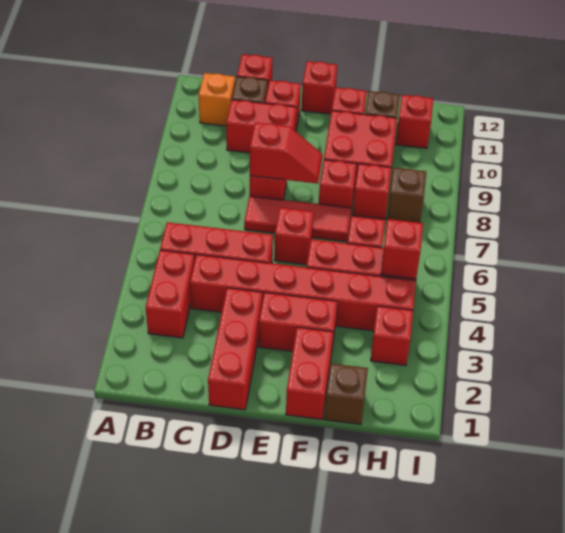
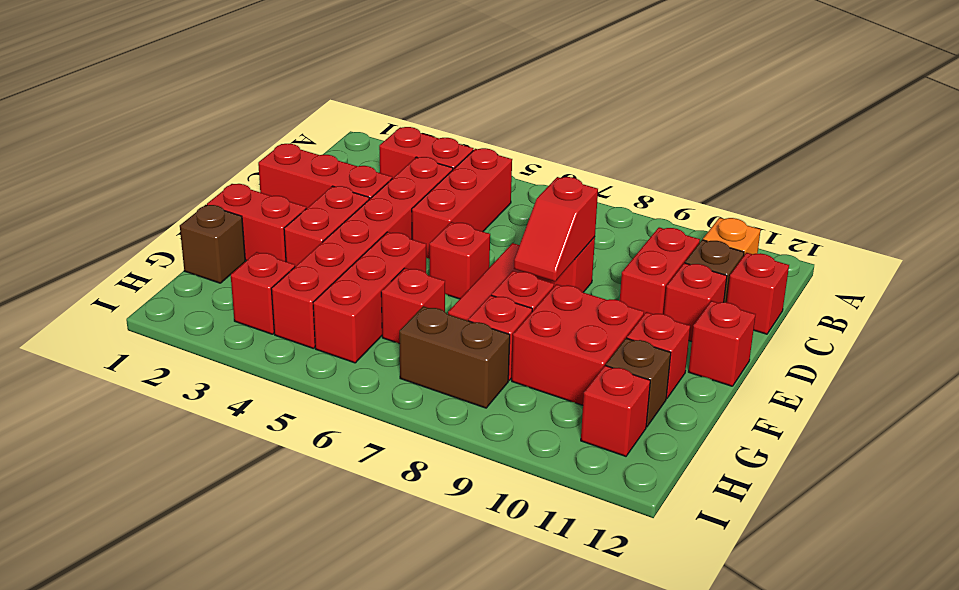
red brick H5 level 2 -> none
brown brick H8 level 1 -> brown brick H7:H8 level 1

